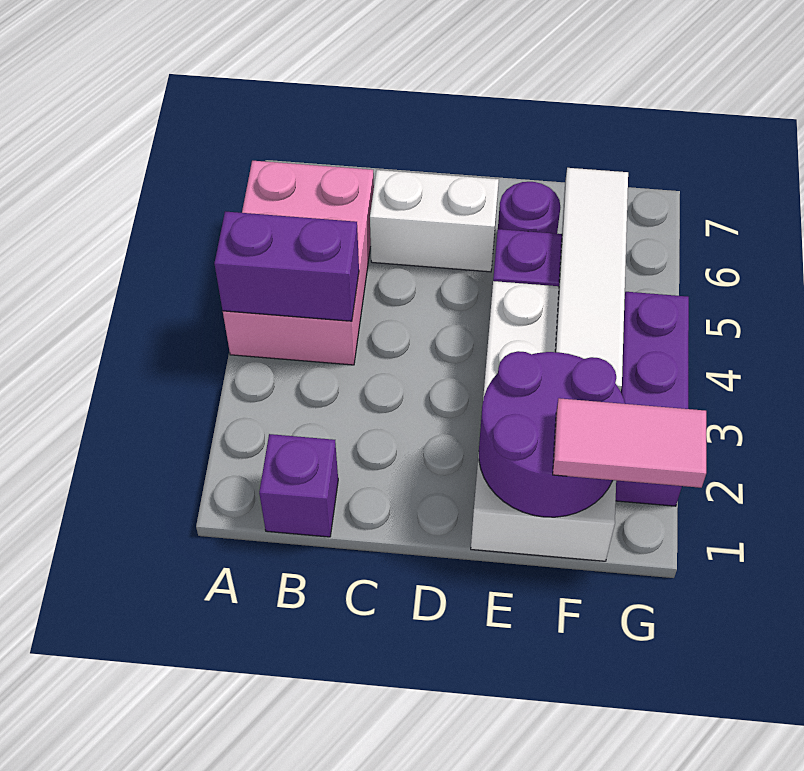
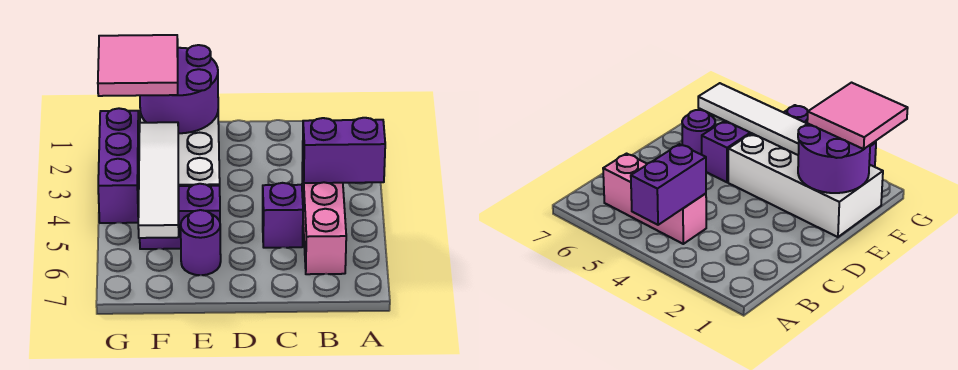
pink brick A4:B6 level 1 -> pink brick B4:B6 level 1
purple brick B1 level 1 -> purple brick C5 level 1
white brick C6:D6 level 1 -> none
pink tile F1:G1 level 3 -> pink tile F1:G2 level 3

